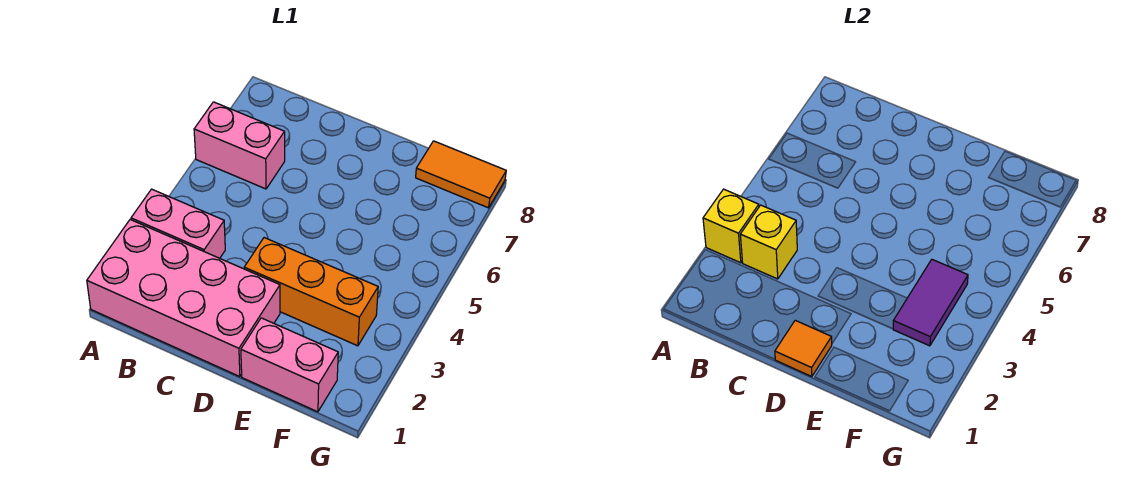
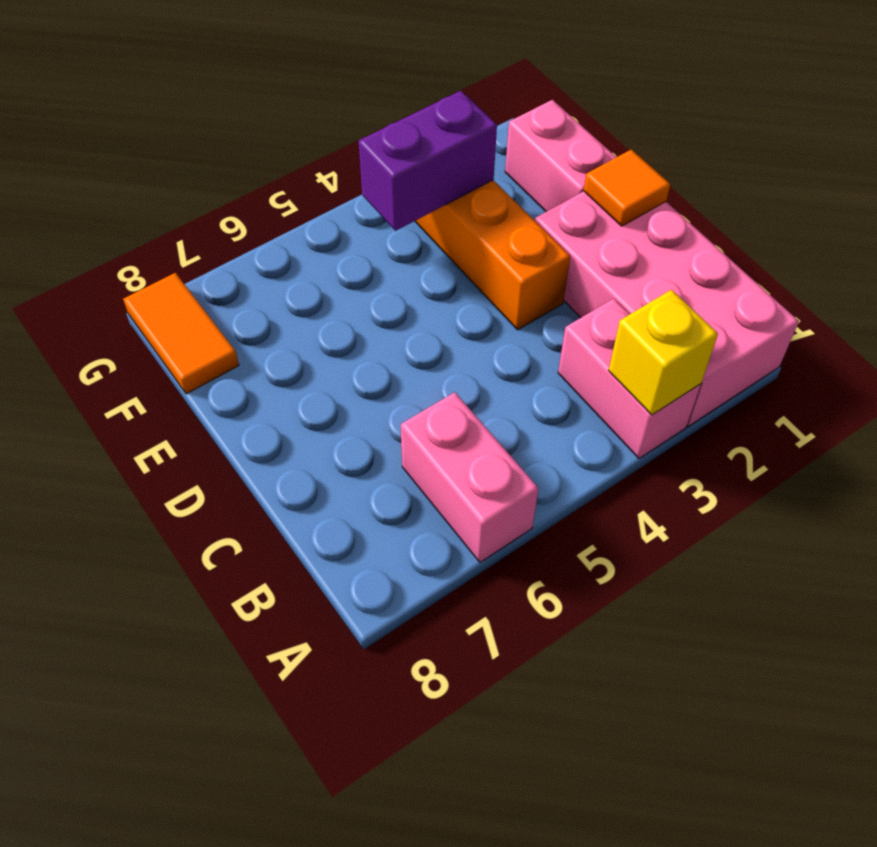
yellow brick B3 level 2 -> none
purple tile F3:F4 level 2 -> purple brick F3:F4 level 2

